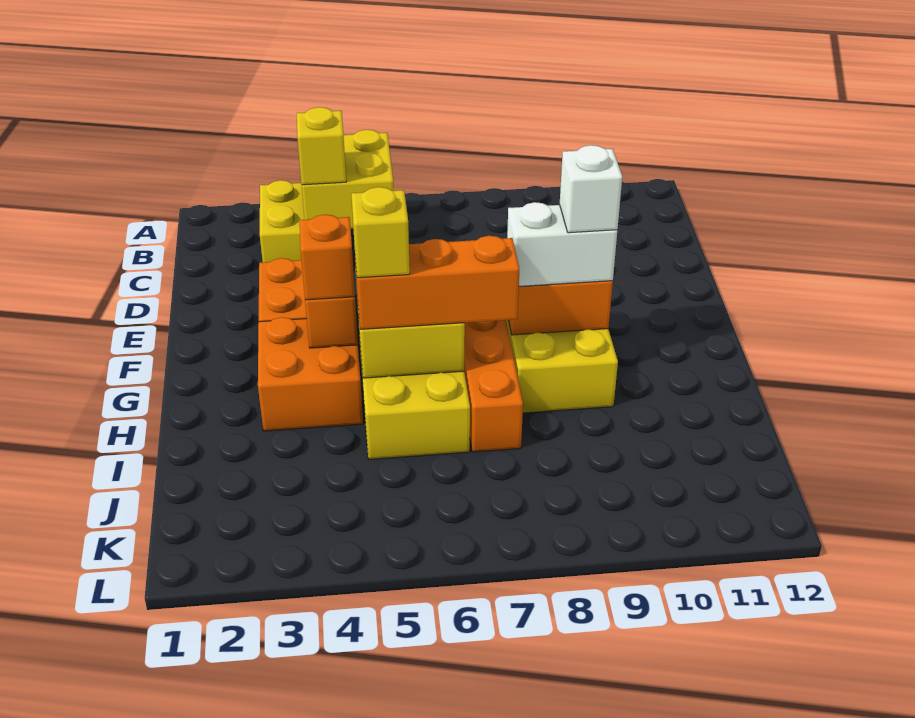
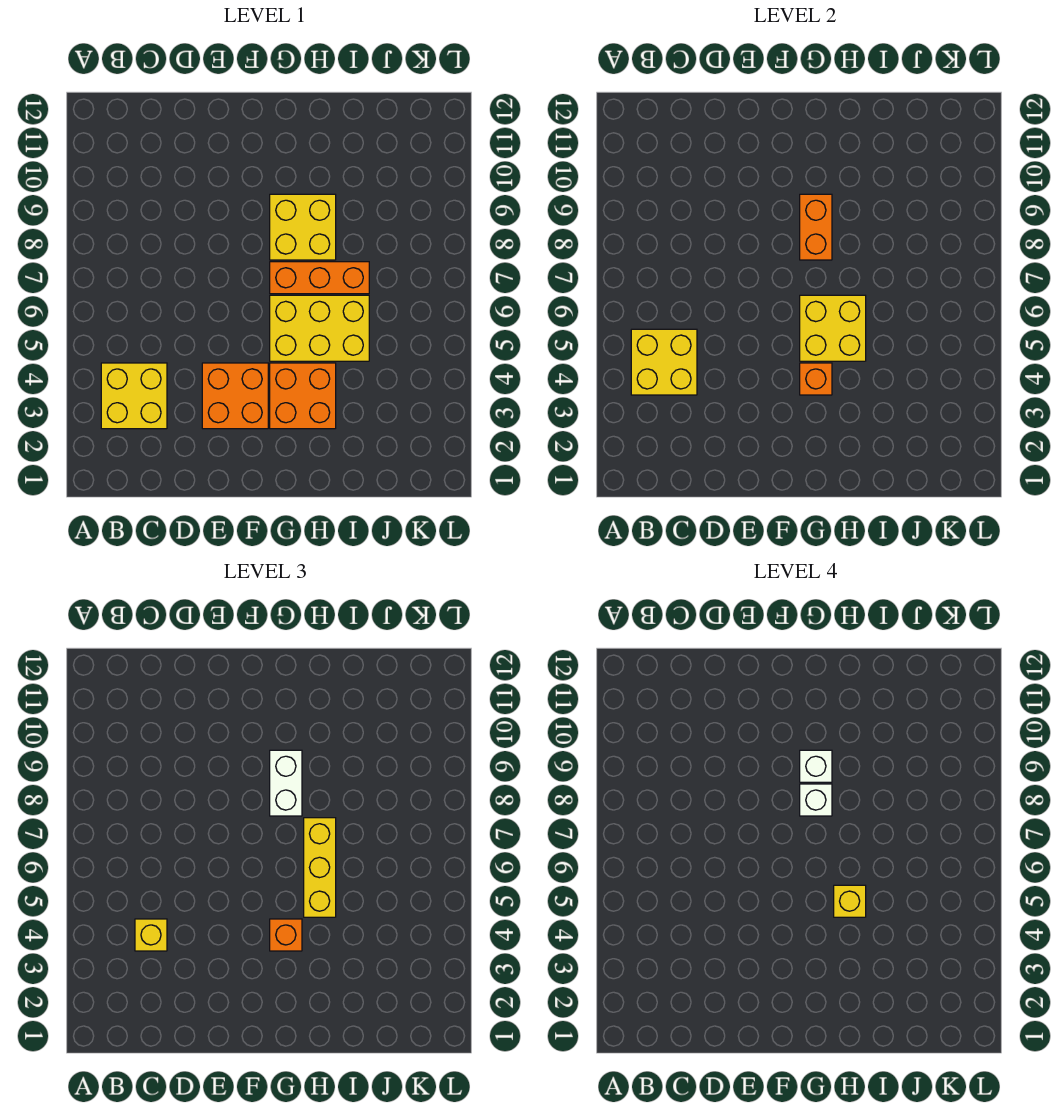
none -> white brick G8 level 4
orange brick H5:H7 level 3 -> yellow brick H5:H7 level 3

